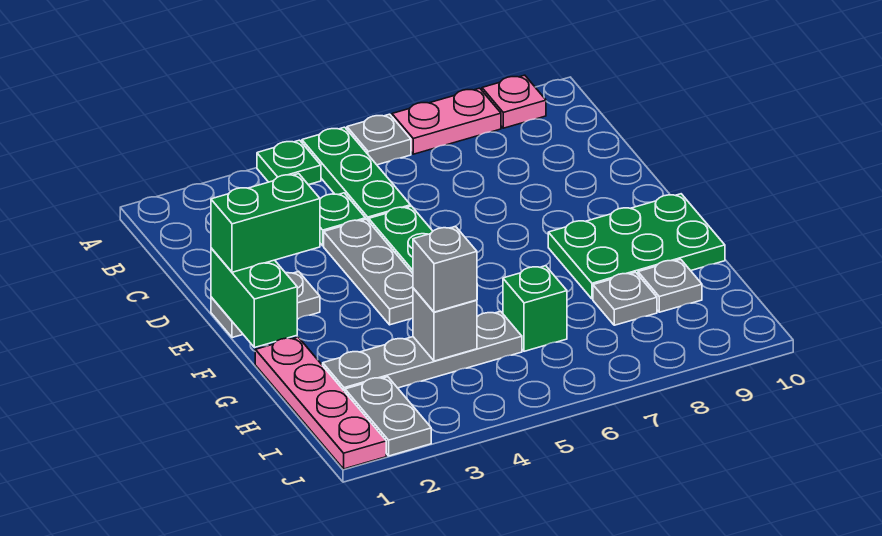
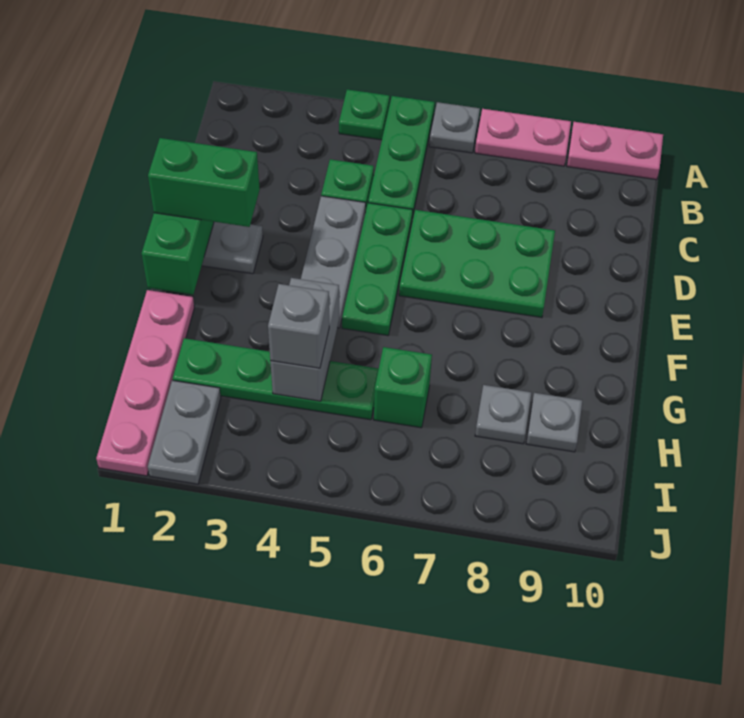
pink plate A9 level 1 -> pink plate A9:A10 level 1
green plate F8:G10 level 1 -> green plate D6:E8 level 1
grey plate H2:H5 level 1 -> green plate H2:H5 level 1
grey brick H4 level 2 -> grey brick G4:H4 level 2

